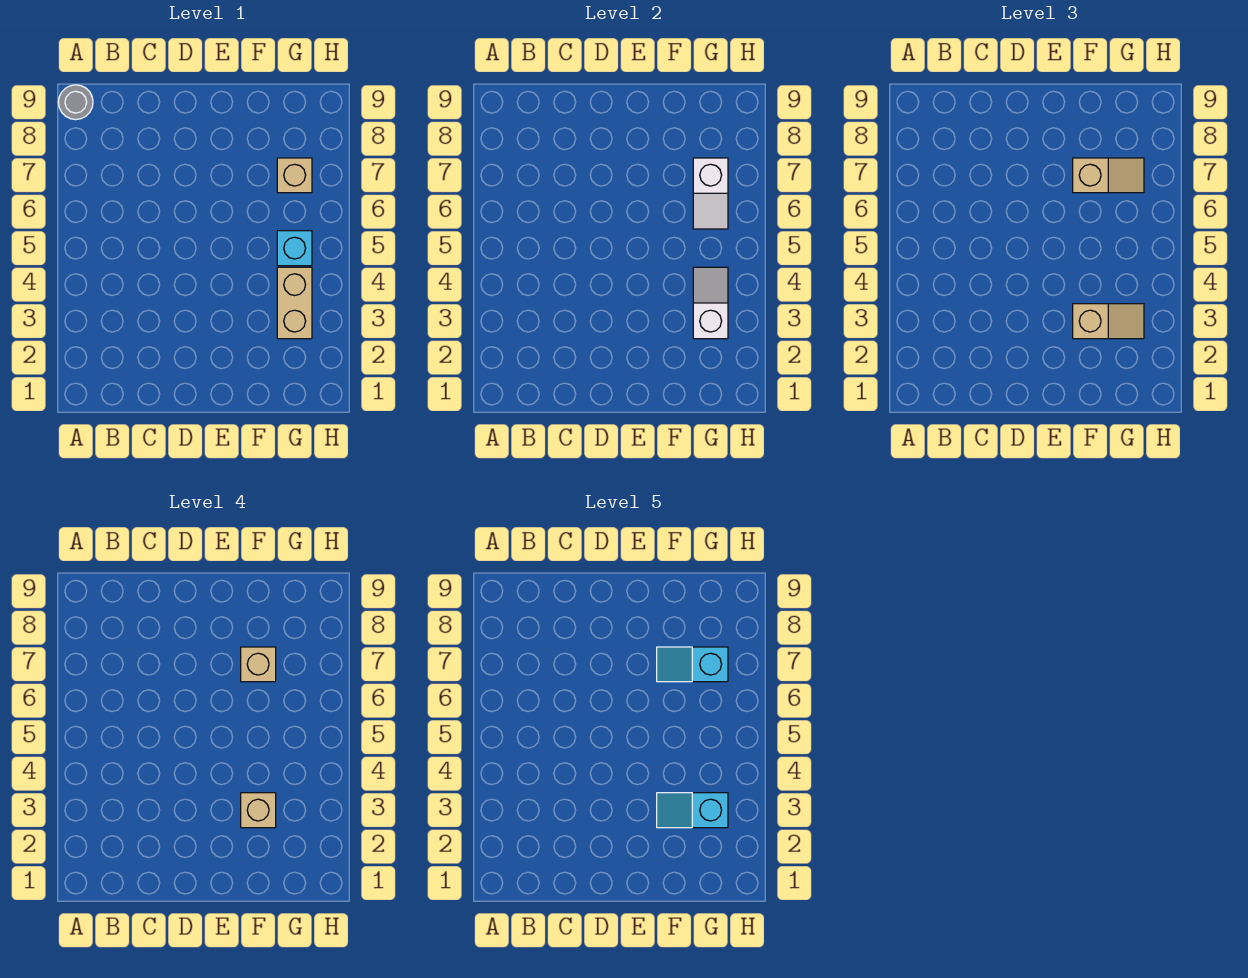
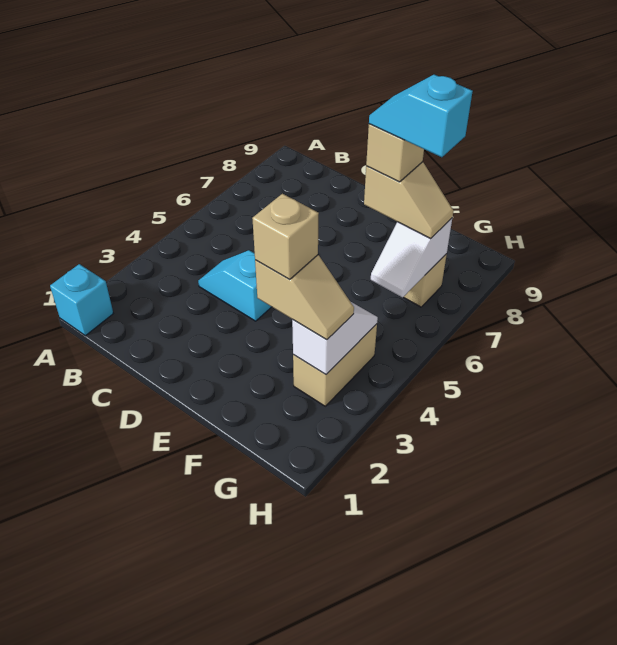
grey round brick A9 level 1 -> none
cyan slope F3:G3 level 5 top G -> cyan slope C4:D4 level 1 top D
cyan brick G5 level 1 -> cyan brick A1 level 1

